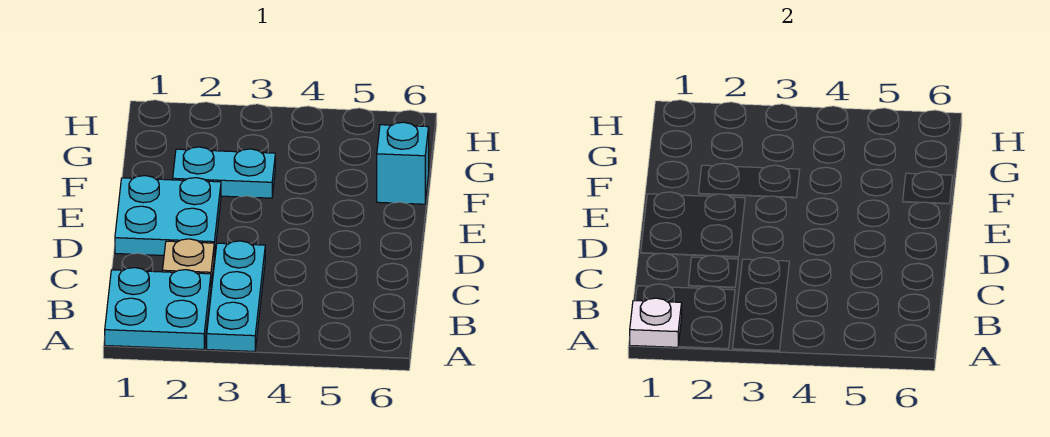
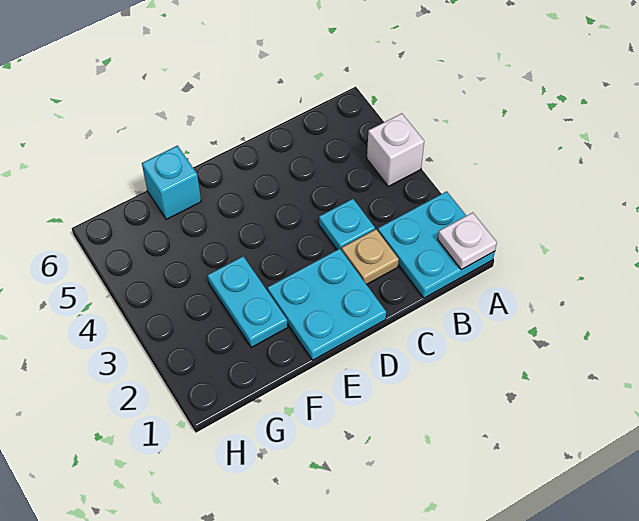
cyan plate A3:C3 level 1 -> cyan plate C3 level 1
none -> white brick A4 level 1

